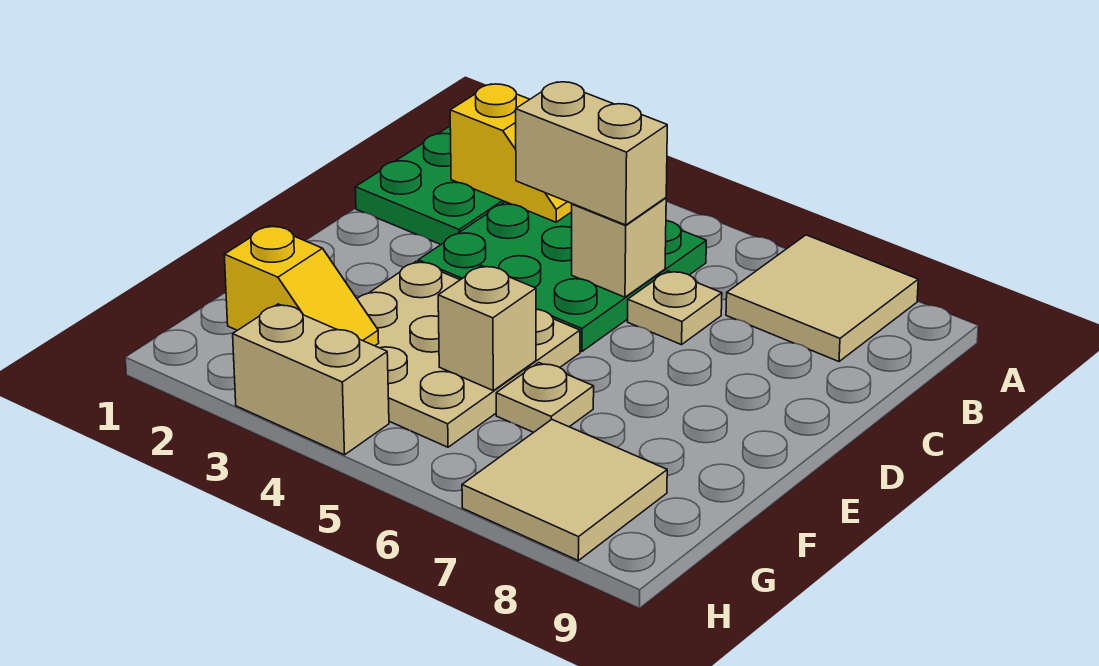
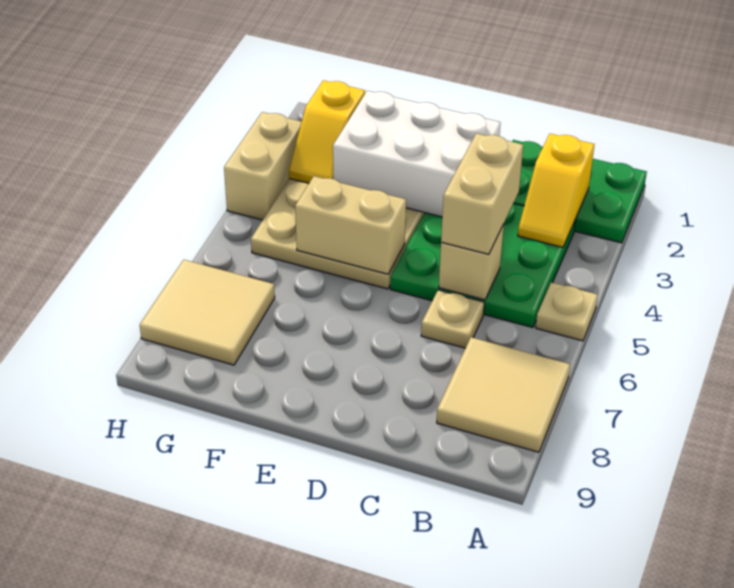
none -> white brick D2:F3 level 2
tan brick F5 level 2 -> tan brick E5:F5 level 2
tan plate F6 level 1 -> tan plate A5 level 1

